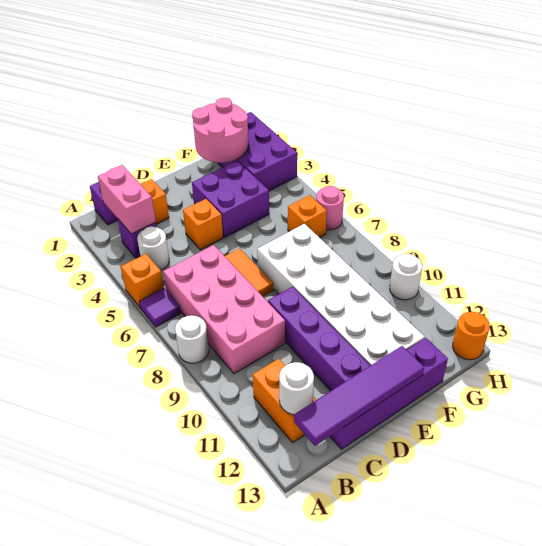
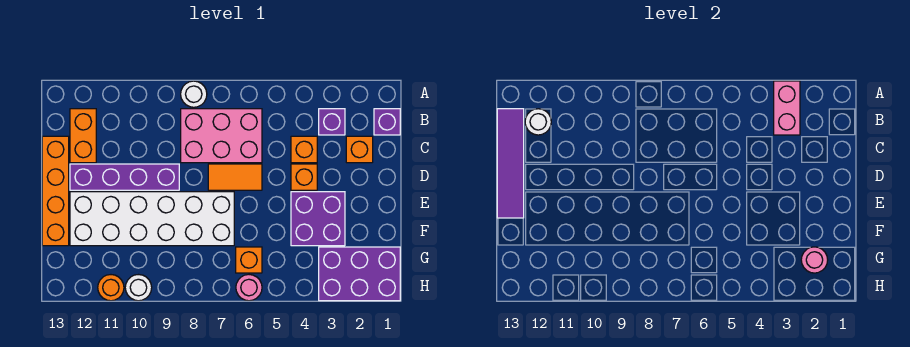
orange brick A5 level 1 -> orange brick C4 level 1
purple tile A6 level 1 -> none
pink brick B2:B3 level 2 -> pink brick A3:B3 level 2
white round brick B4 level 1 -> none
pink brick B6:C9 level 1 -> pink brick B6:C8 level 1
orange brick B11:B12 level 1 -> orange brick B12:C12 level 1
purple brick C13:F13 level 1 -> orange brick C13:F13 level 1
pink round brick F1:G2 level 2 -> pink round brick G2 level 2
orange round brick H13 level 1 -> orange round brick H11 level 1

